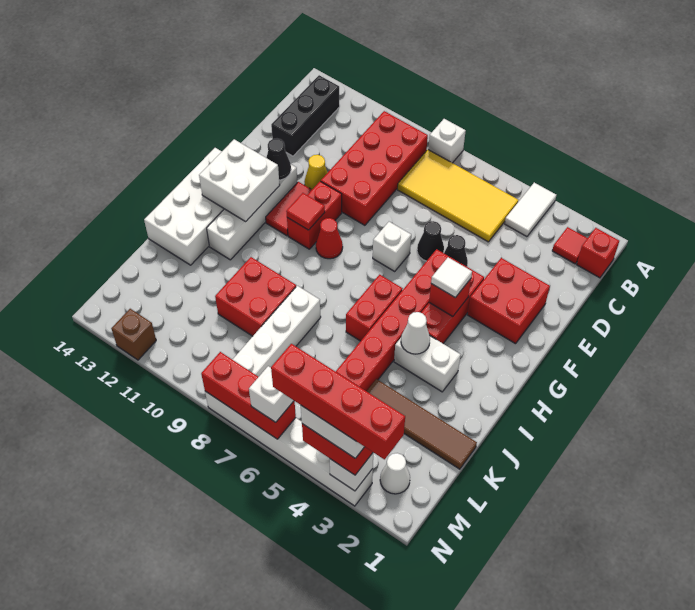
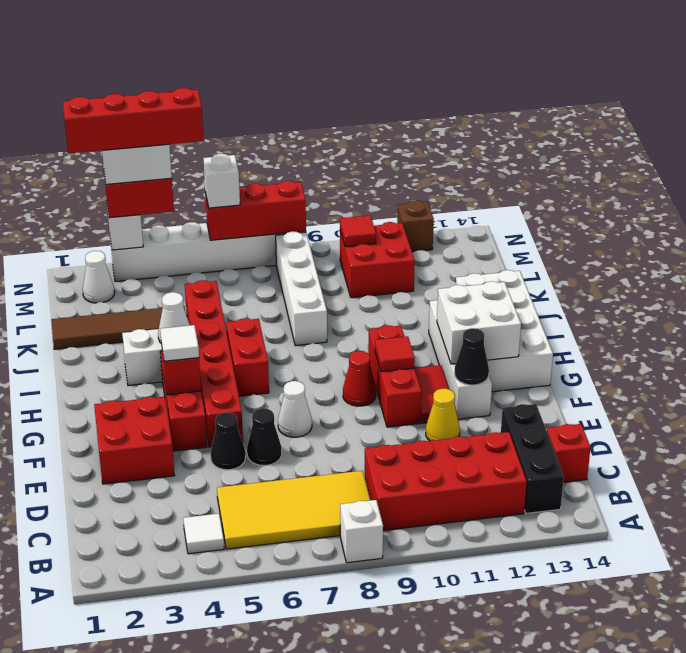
white tile A4:B4 level 1 -> white tile B4 level 1
red brick B1 level 1 -> red brick C14 level 1
red tile B2 level 1 -> red tile M10 level 2
red brick B9:E10 level 1 -> red brick B9:C12 level 1
white brick F7 level 1 -> white cone F7 level 1
red brick F10:G10 level 1 -> red brick F10:H10 level 1
red brick J9:K10 level 1 -> red brick L10:M11 level 1

